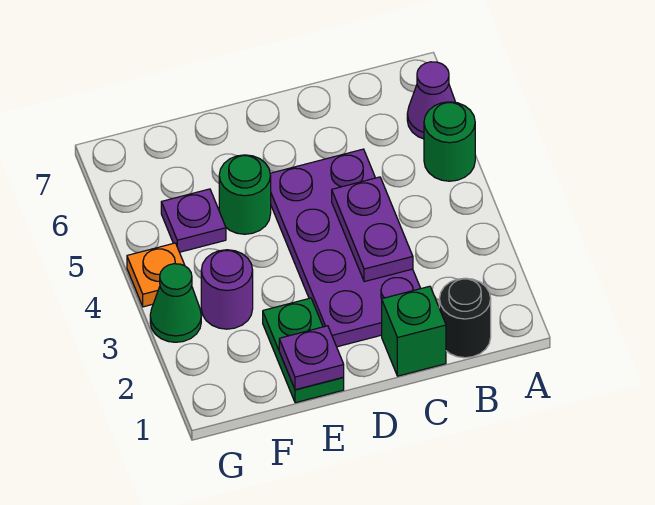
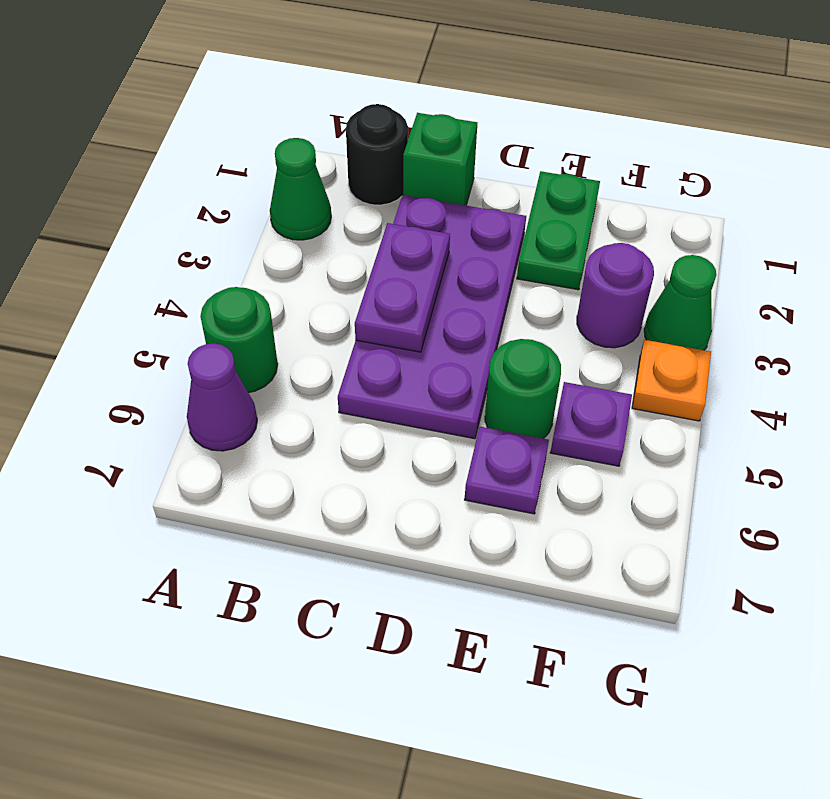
none -> green cone A2 level 1
purple plate E1 level 2 -> purple plate E6 level 1

